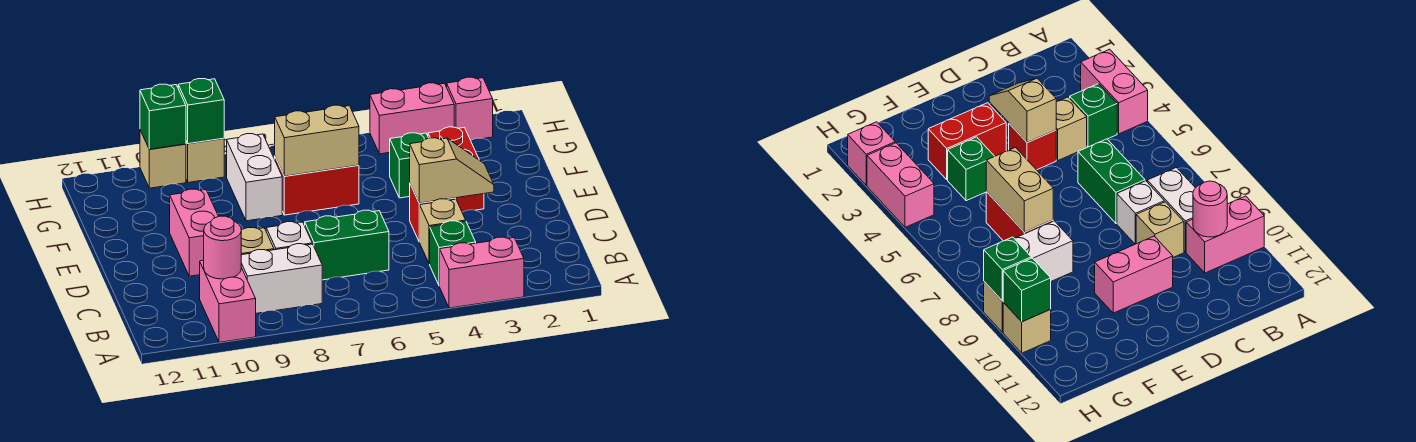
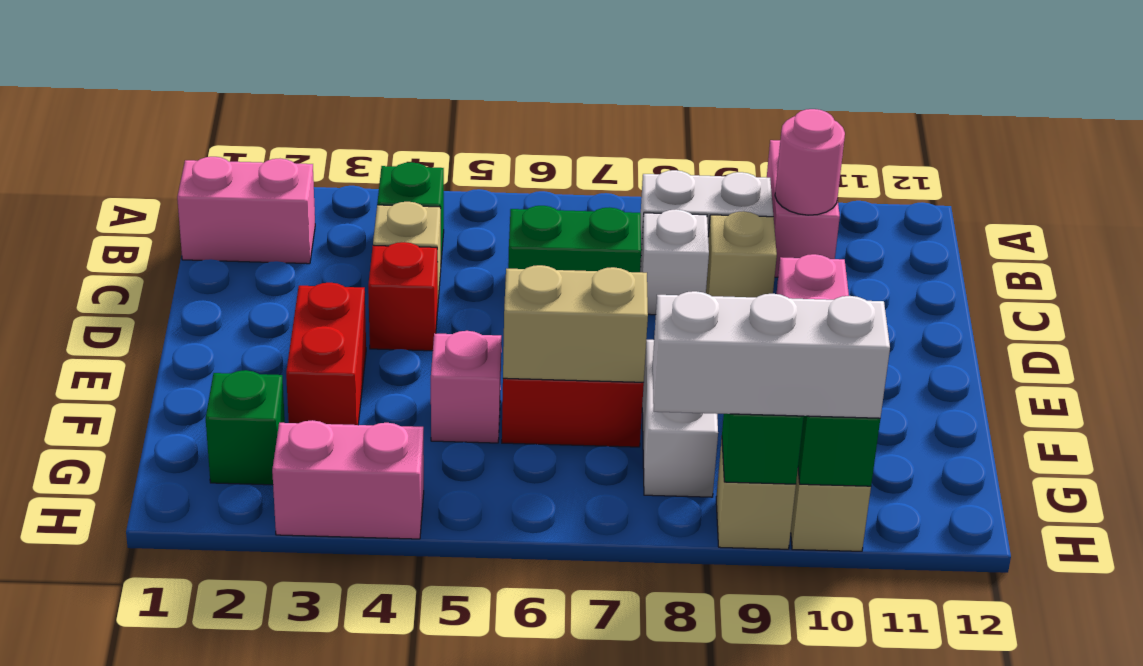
pink brick A3:A4 level 1 -> pink brick B1:B2 level 1
tan slope D3:D4 level 2 top 4 -> none
green brick F4 level 1 -> green brick G2 level 1
pink brick H2 level 1 -> pink brick F5 level 1
none -> white brick H8:H10 level 3

